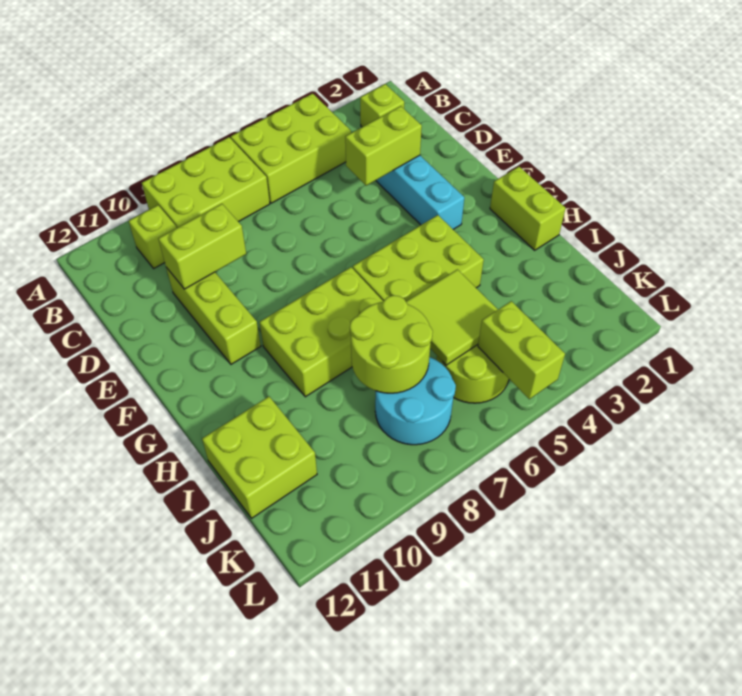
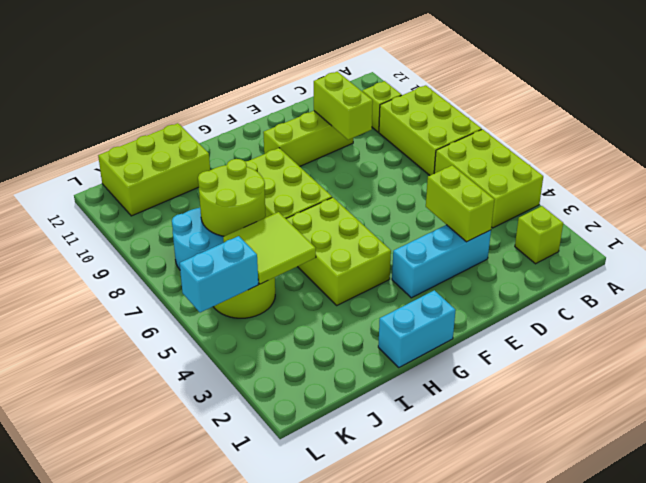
lime brick G1:H1 level 1 -> cyan brick G1:H1 level 1
lime brick I11:J12 level 1 -> lime brick I11:K12 level 1
lime brick K5:L5 level 2 -> cyan brick K5:L5 level 2

